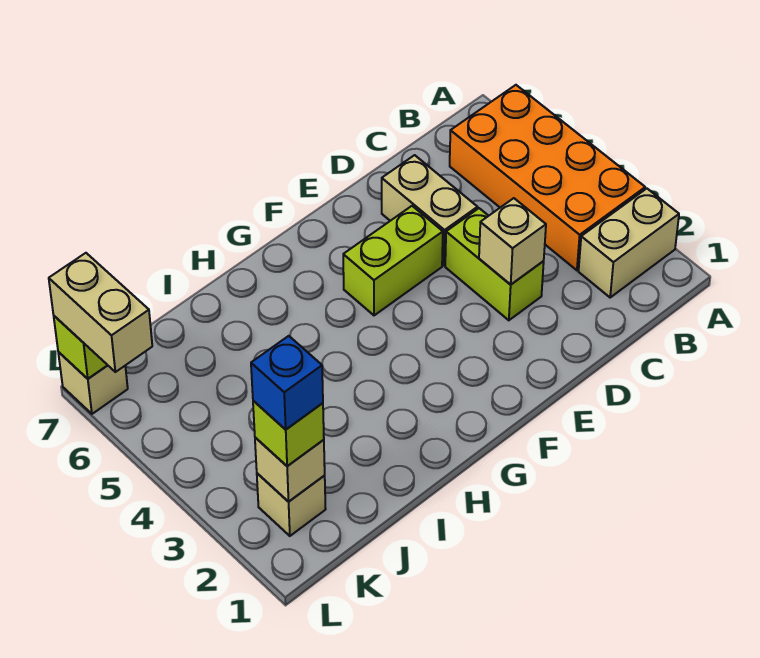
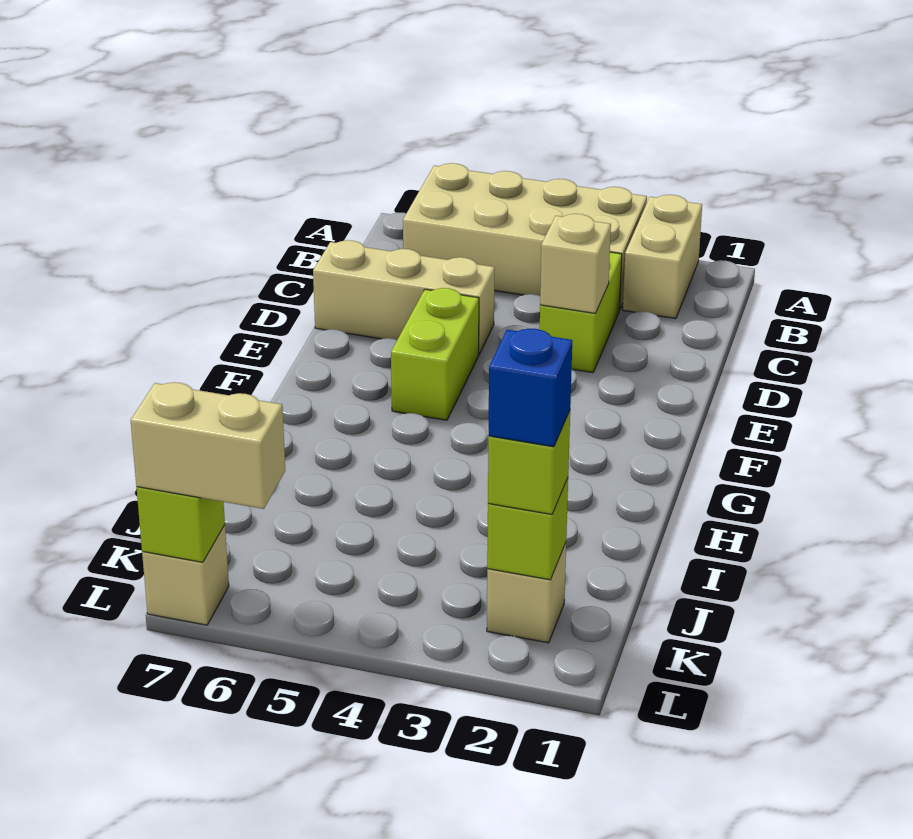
orange brick A3:B6 level 1 -> tan brick A3:B6 level 1
lime brick D3:D4 level 1 -> lime brick C3:D3 level 1
tan brick D5:D6 level 1 -> tan brick D5:D7 level 1
tan brick K2 level 2 -> lime brick K2 level 2

